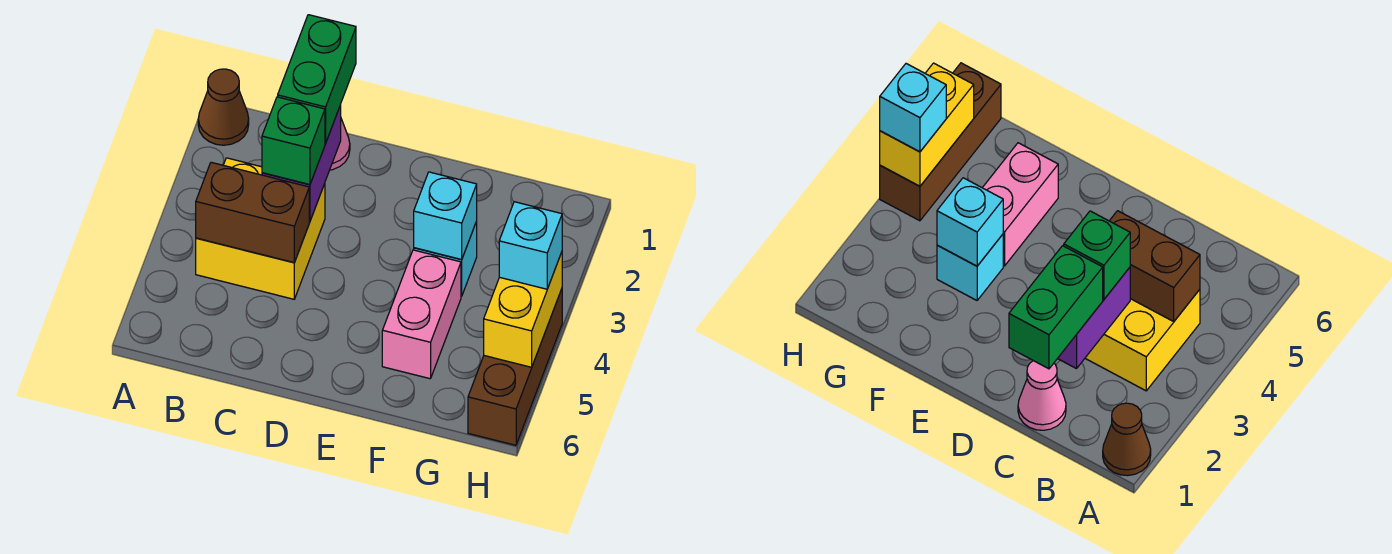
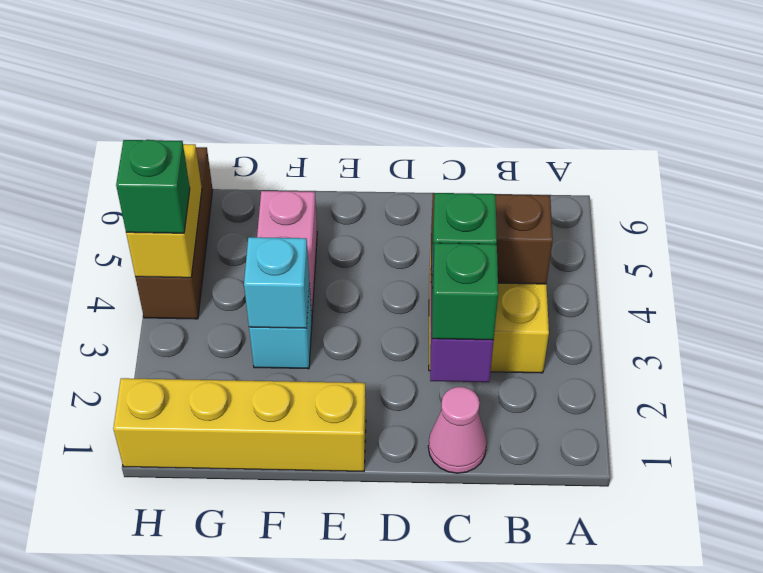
brown cone A1 level 1 -> none
green brick C1:C2 level 3 -> green brick C2 level 3
none -> yellow brick E1:H1 level 1
cyan brick H4 level 3 -> green brick H4 level 3

